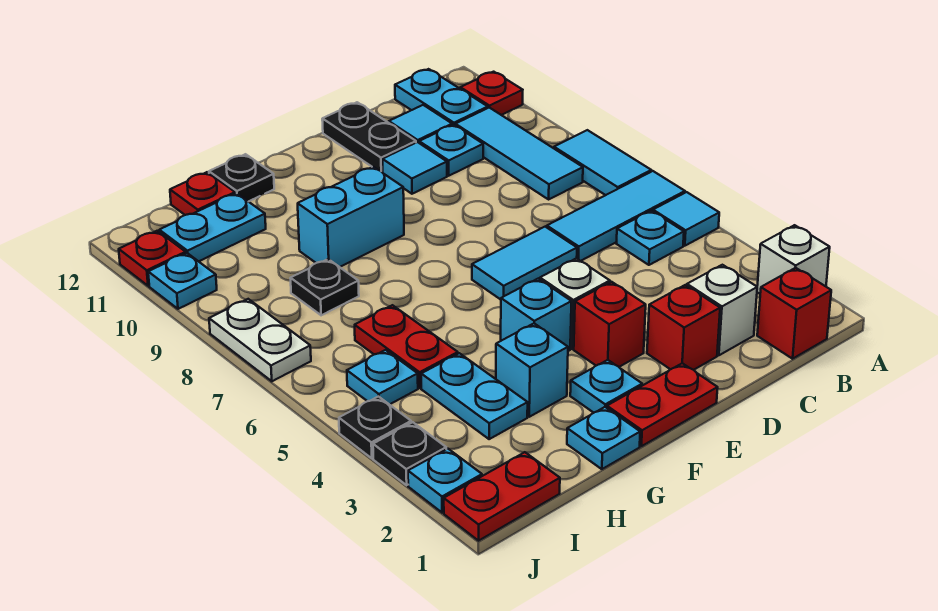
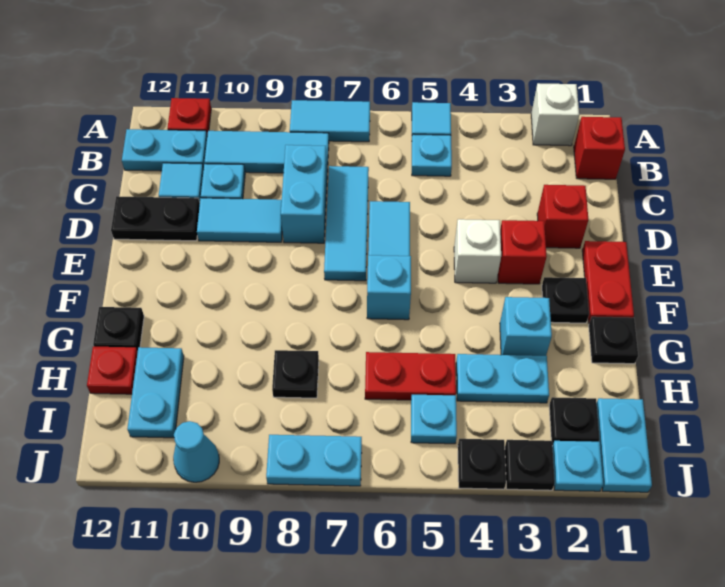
cyan tile A6:C6 level 1 -> cyan tile C7:E7 level 1
white brick C2 level 1 -> none
cyan tile D10 level 1 -> cyan tile D9:D10 level 1
cyan plate F2 level 1 -> black plate F2 level 1
cyan brick F4 level 1 -> cyan brick F6 level 1
cyan brick F9:G9 level 1 -> cyan brick C8:D8 level 1
cyan plate G1 level 1 -> black plate G1 level 1
red plate I1:J1 level 1 -> cyan plate I1:J1 level 1
none -> black plate I2 level 1
white plate J7:J8 level 1 -> cyan plate J7:J8 level 1
cyan plate J10 level 1 -> cyan cone J10 level 1
red plate J11 level 1 -> none

